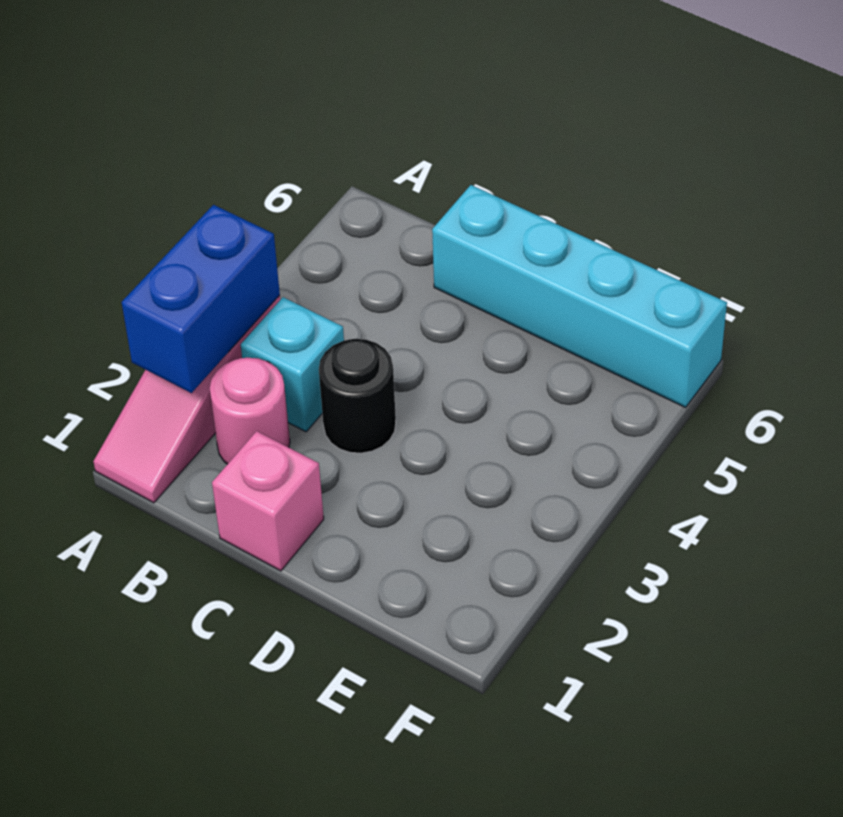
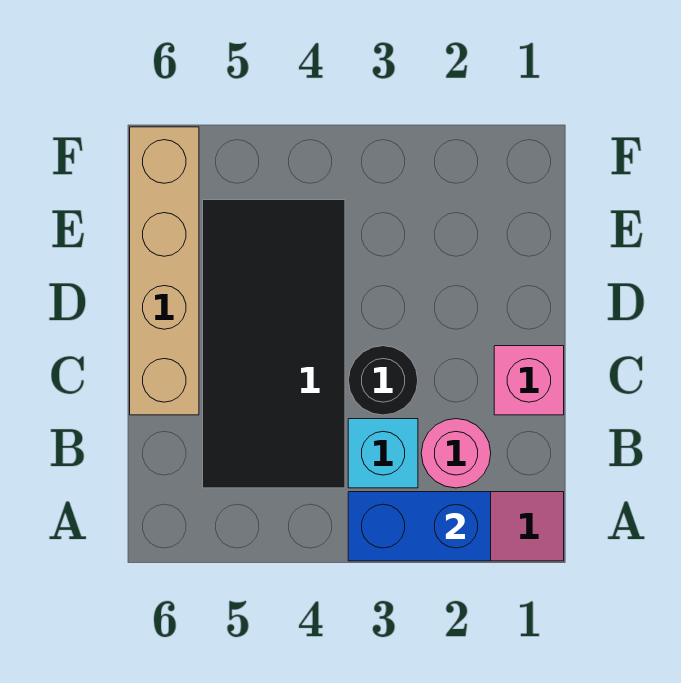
none -> black tile B4:E5 level 1
cyan brick C6:F6 level 1 -> tan brick C6:F6 level 1

